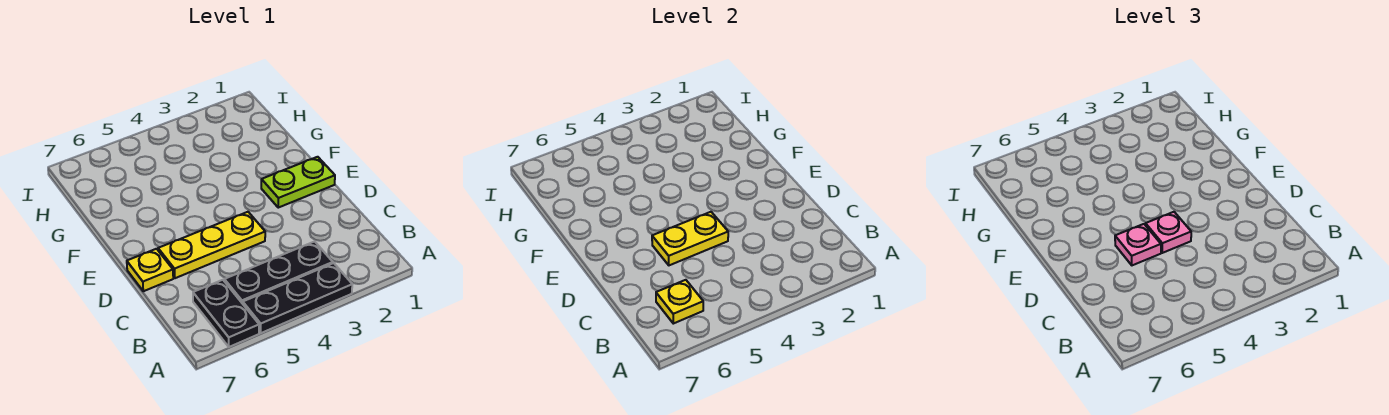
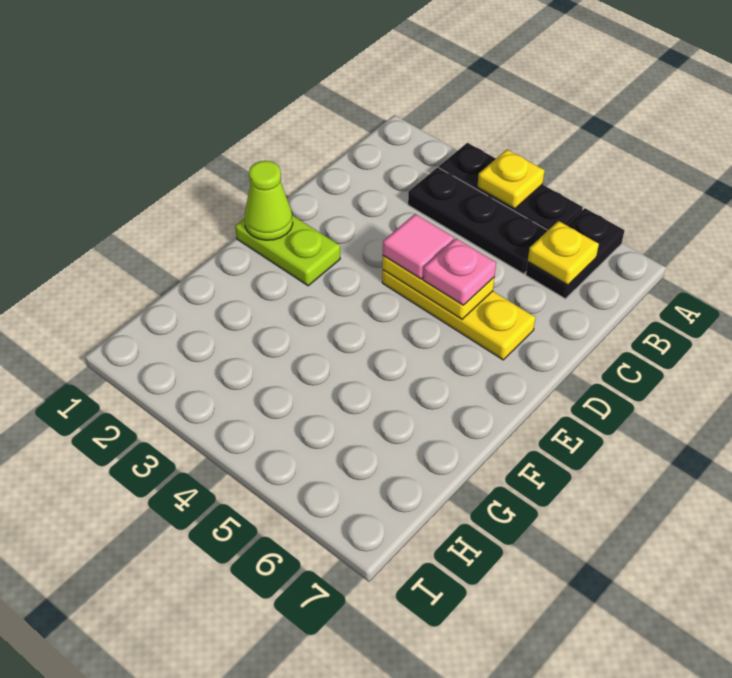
pink plate D4 level 3 -> pink tile D4 level 3
yellow plate D7 level 1 -> yellow plate A4 level 2
none -> lime cone E1 level 2

